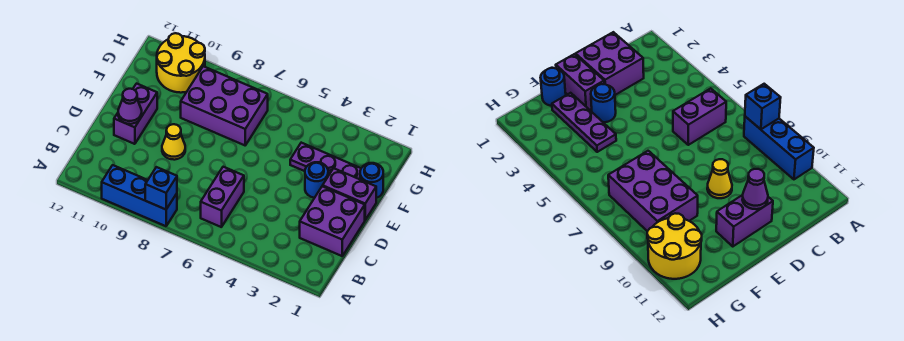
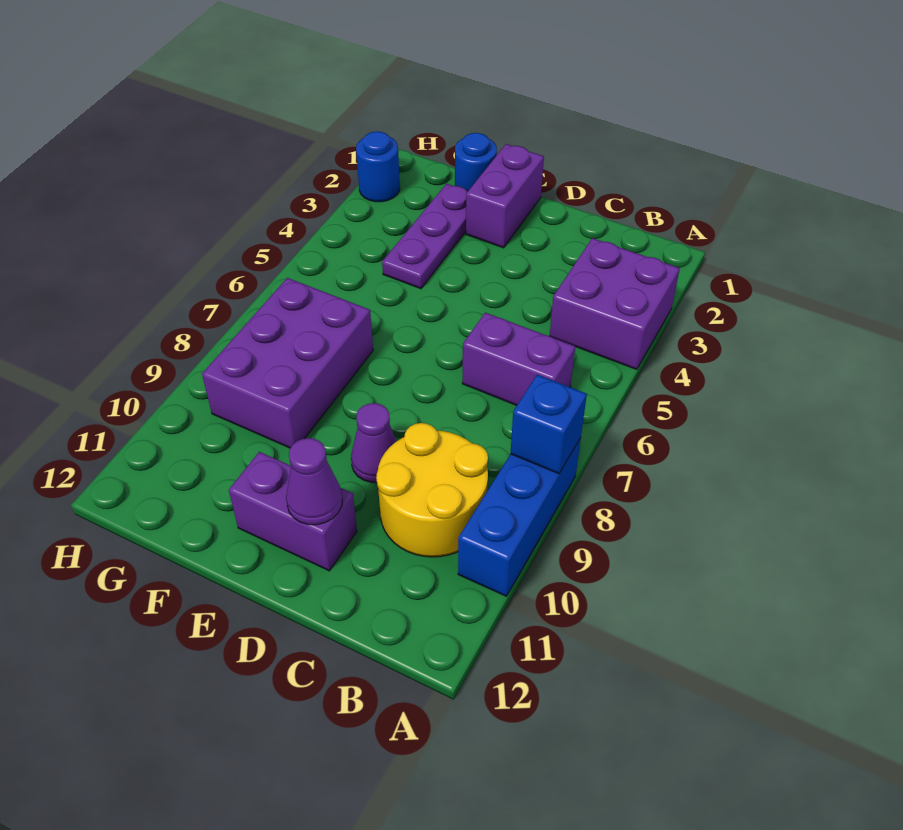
purple brick C1:D2 level 1 -> purple brick A3:B4 level 1
yellow cone D9 level 1 -> purple cone D9 level 1
blue round brick E3 level 1 -> blue round brick H2 level 1
yellow round brick G10:H11 level 1 -> yellow round brick B9:C10 level 1

